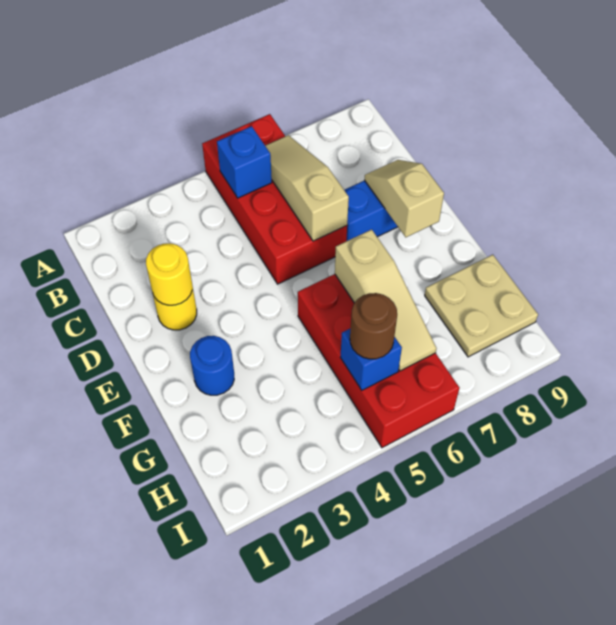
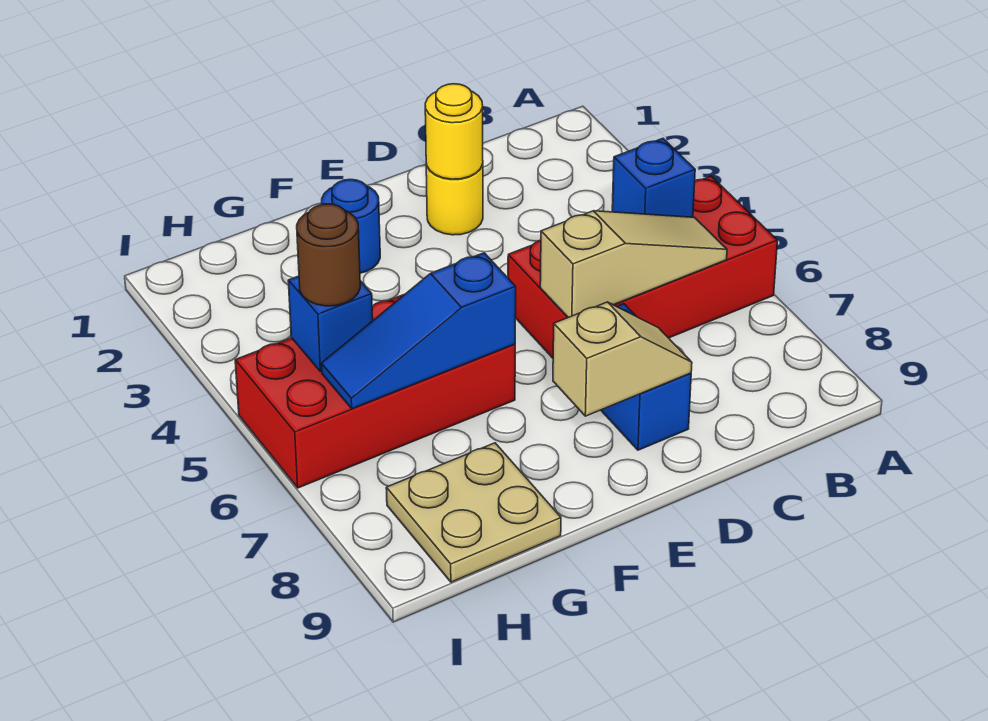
tan slope F6:H6 level 2 top F -> blue slope F6:H6 level 2 top F

